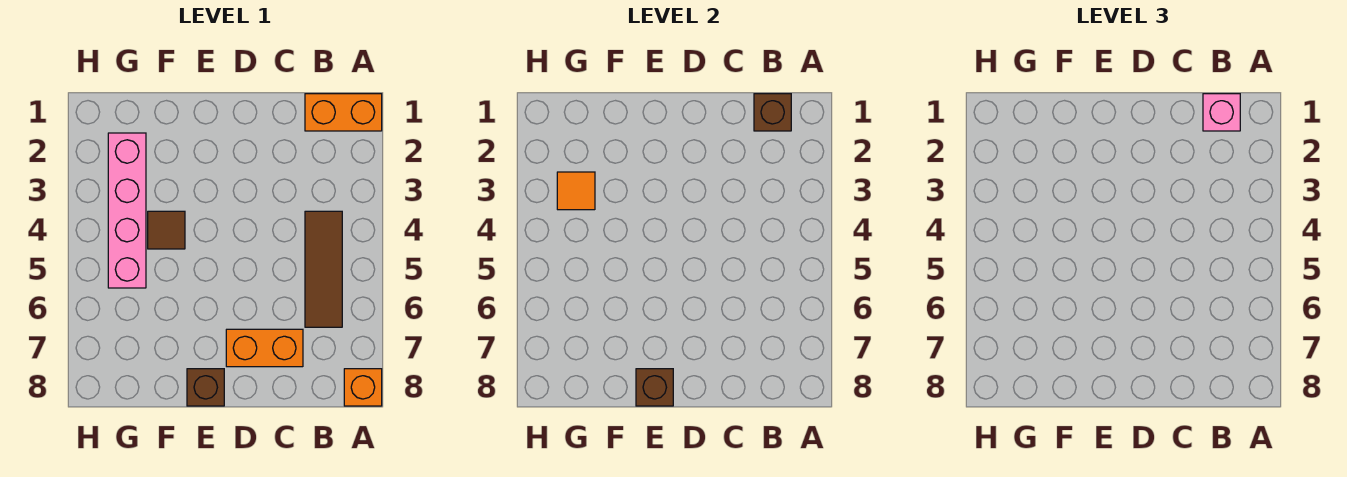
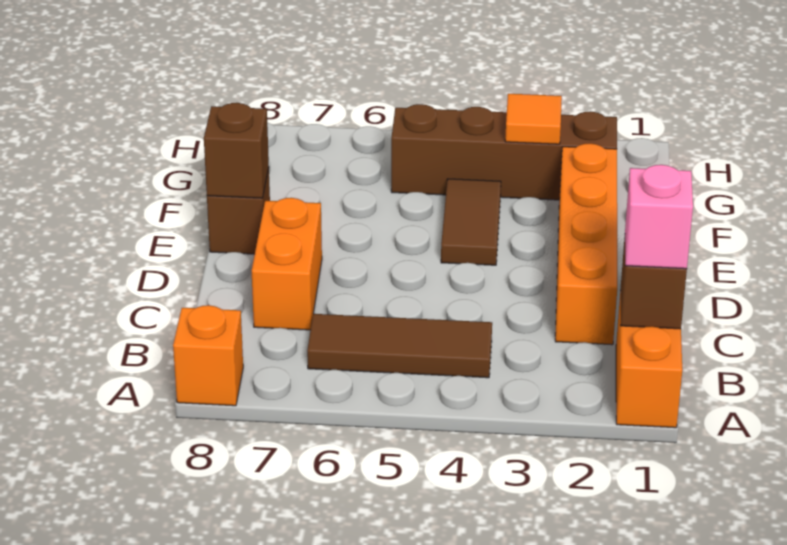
none -> orange brick C2:F2 level 1
brown tile F4 level 1 -> brown tile E4:F4 level 1
pink brick G2:G5 level 1 -> brown brick G2:G5 level 1

